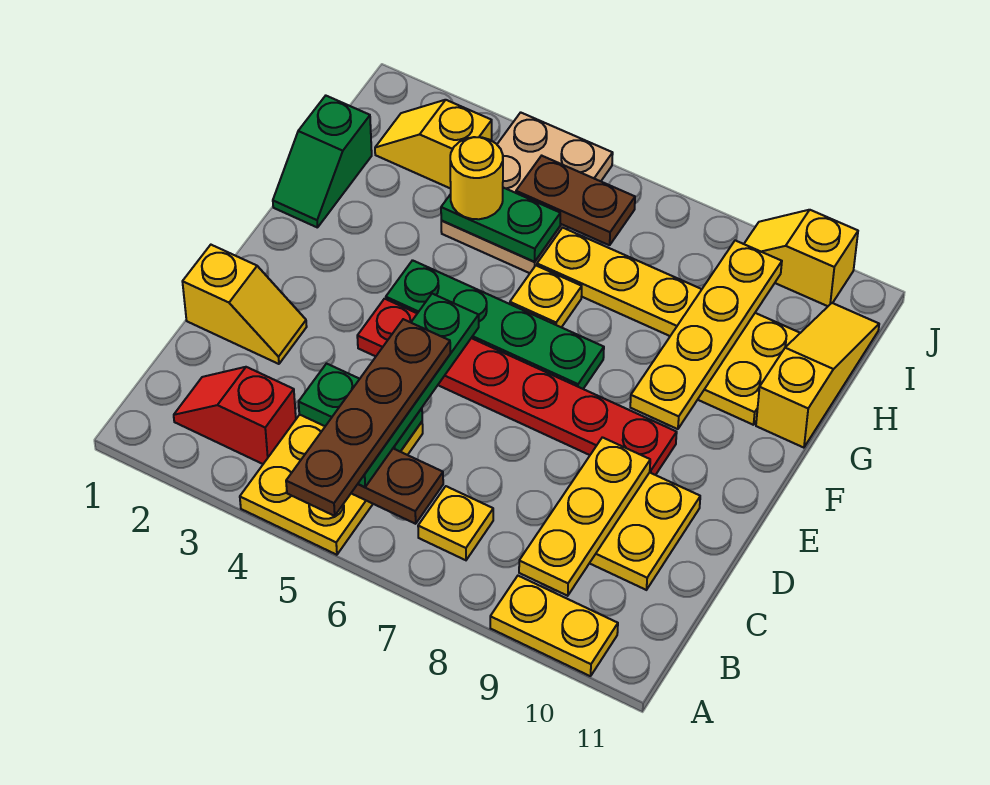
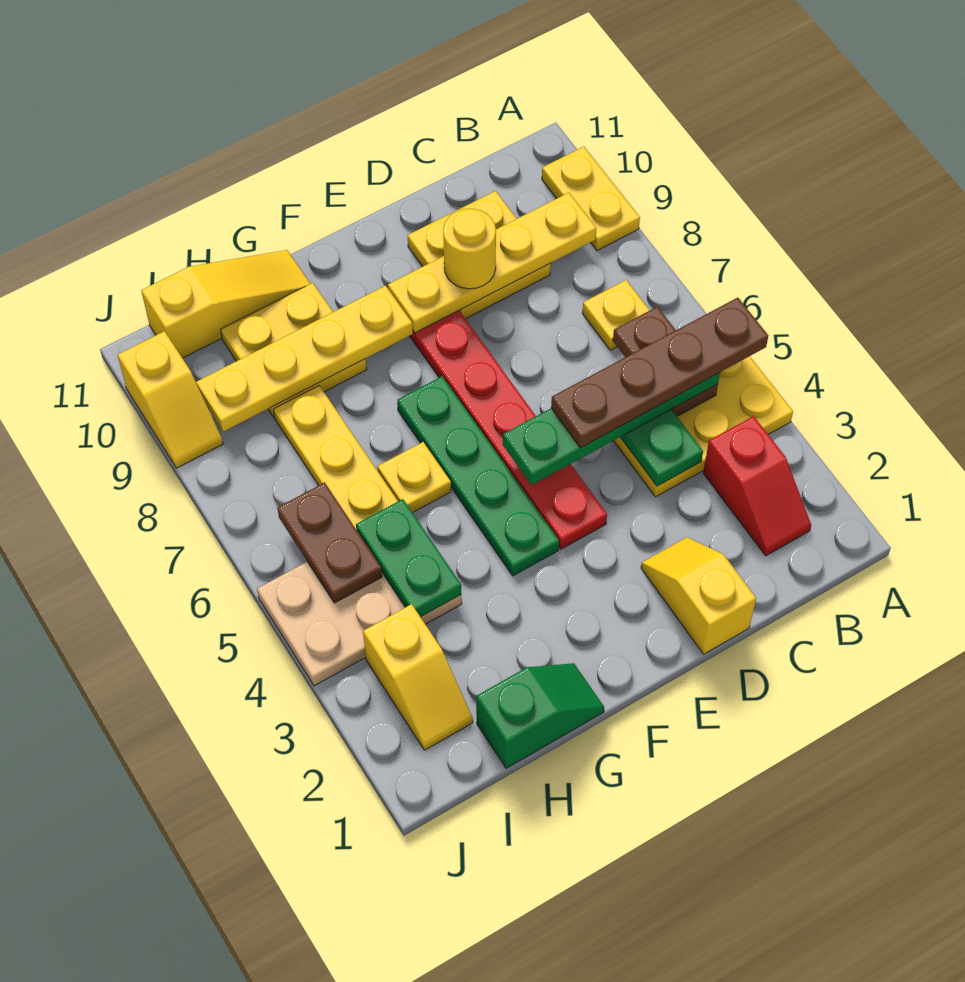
yellow plate B9:D9 level 2 -> yellow plate B9:E9 level 2
yellow slope G11:I11 level 1 top G -> yellow slope G11:I11 level 1 top I
yellow round brick H4 level 3 -> yellow round brick D9 level 3

